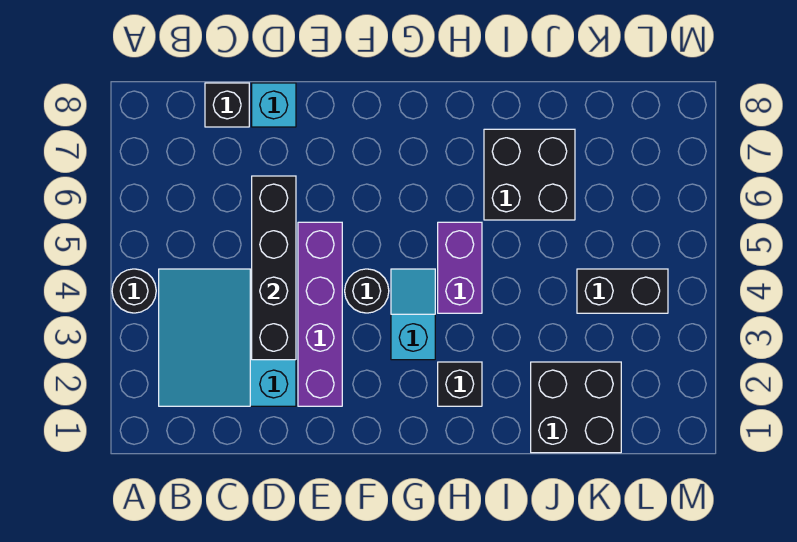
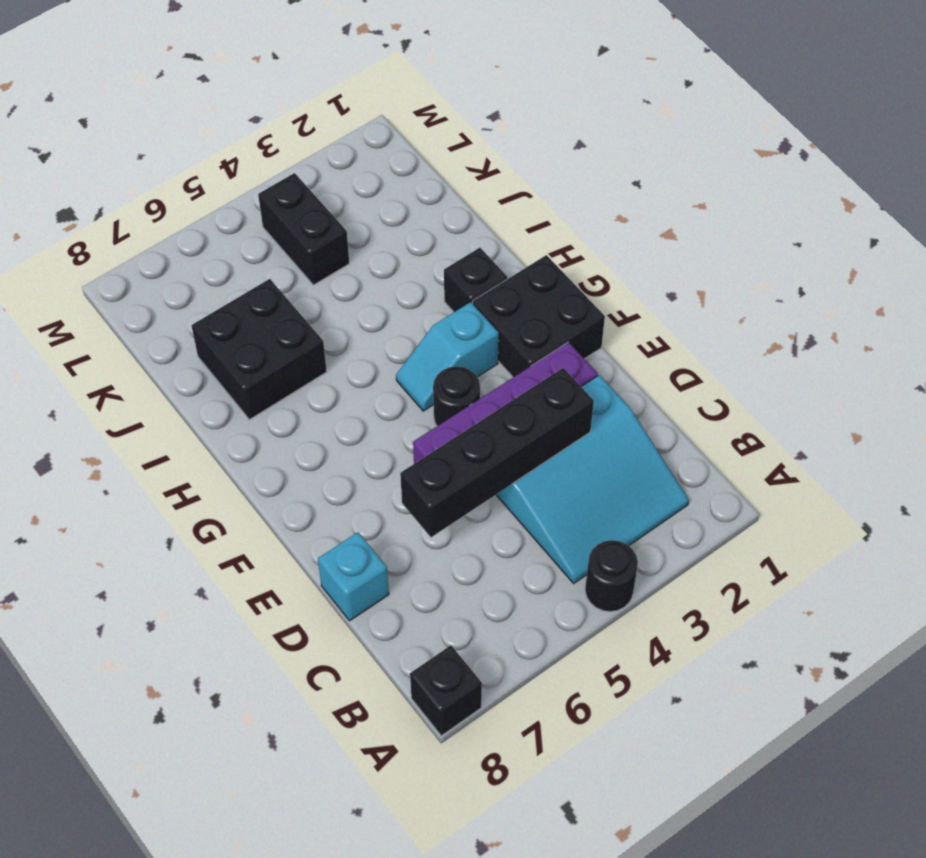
black brick C8 level 1 -> black brick A8 level 1
purple brick H4:H5 level 1 -> none
black brick J1:K2 level 1 -> black brick F1:G2 level 1

